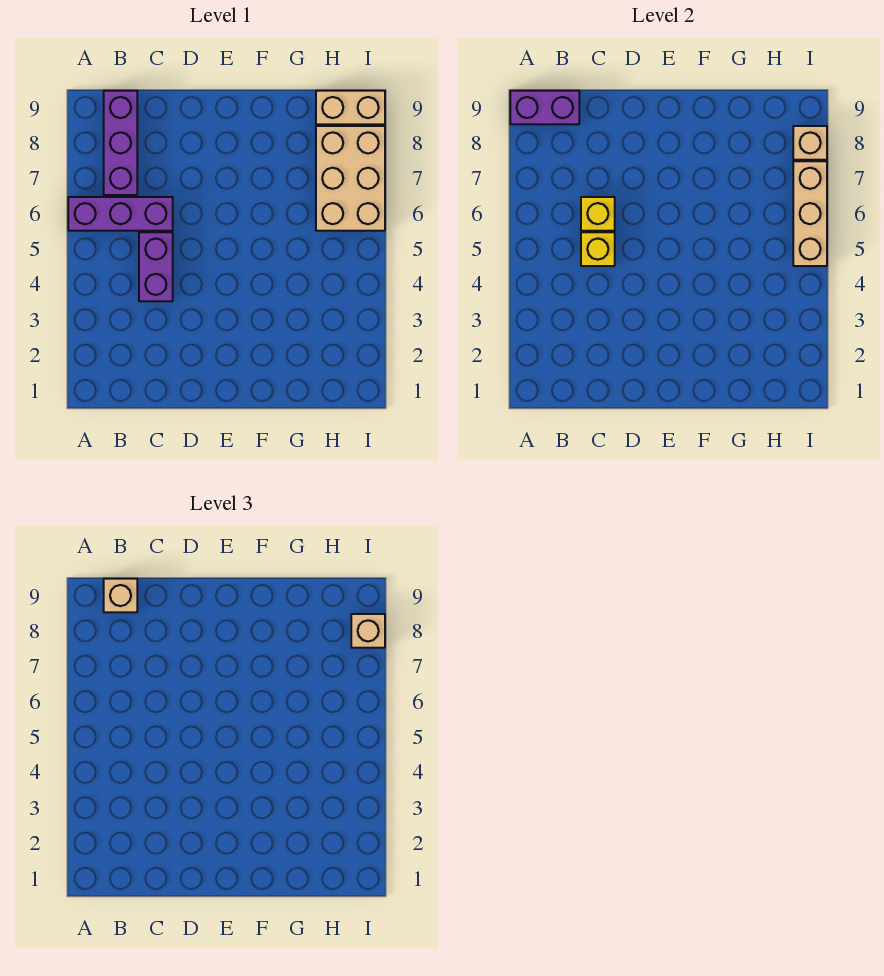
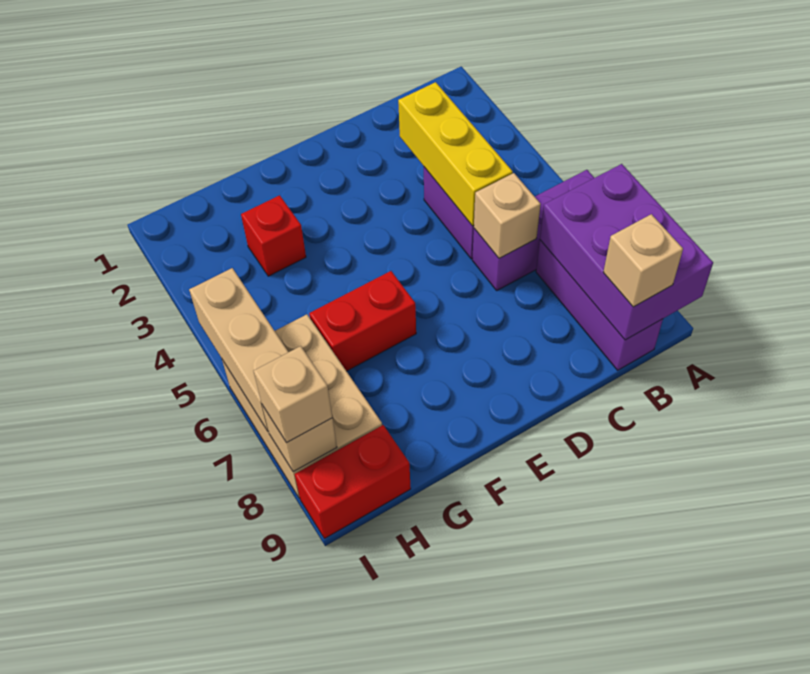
purple brick A9:B9 level 2 -> purple brick A7:B9 level 2
yellow brick C5 level 2 -> yellow brick C3:C5 level 2
yellow brick C6 level 2 -> tan brick C6 level 2
none -> red brick F6:G6 level 1
none -> red brick G3 level 1
tan brick H9:I9 level 1 -> red brick H9:I9 level 1

